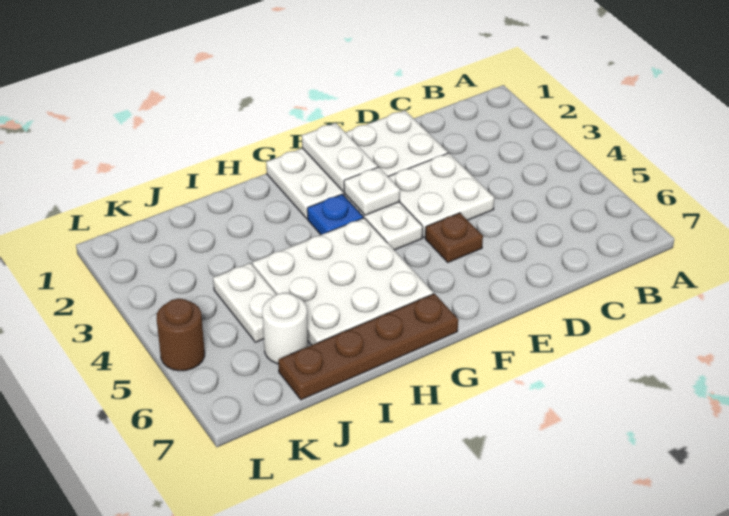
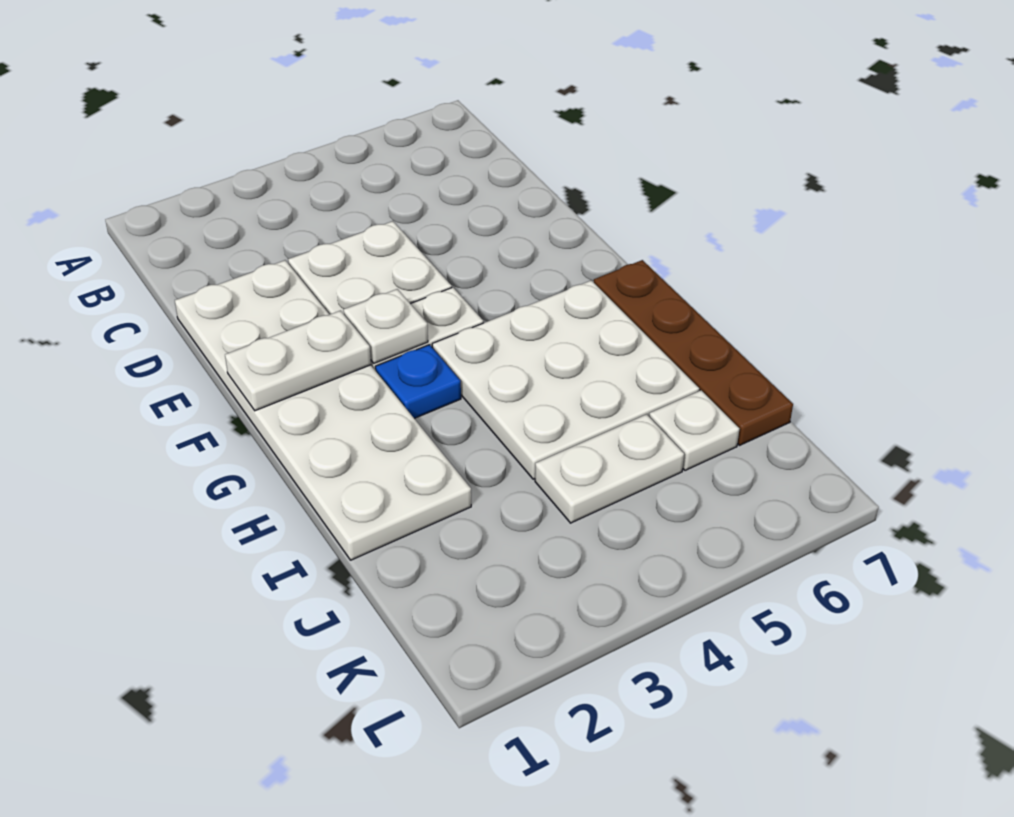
white plate D1:G2 level 1 -> white plate D1:I2 level 1
brown plate E5 level 1 -> none
white round brick J6 level 1 -> white plate J6 level 1
brown round brick L5 level 1 -> none

